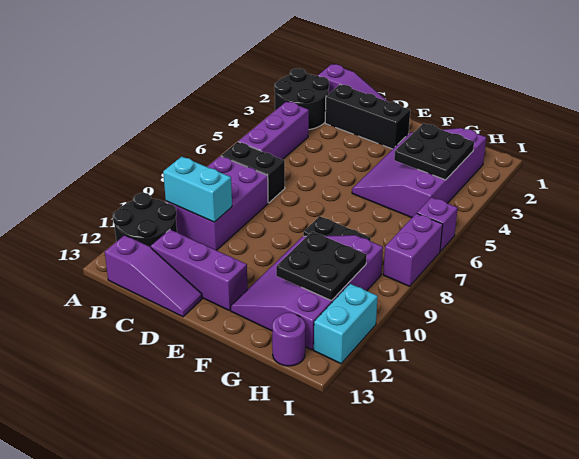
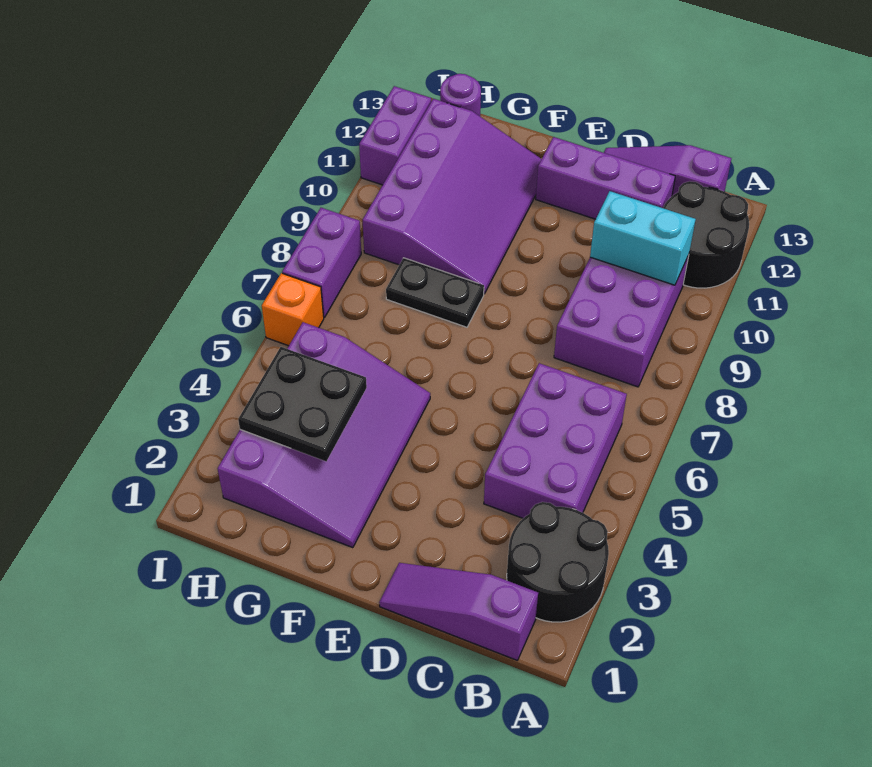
purple brick B4:B6 level 1 -> purple brick B4:C6 level 1
black brick B7:C7 level 1 -> none
black brick C2:E2 level 1 -> none
black plate G10:H11 level 2 -> none
purple brick I6 level 1 -> orange brick I6 level 1
cyan brick I11:I12 level 1 -> purple brick I11:I12 level 1

